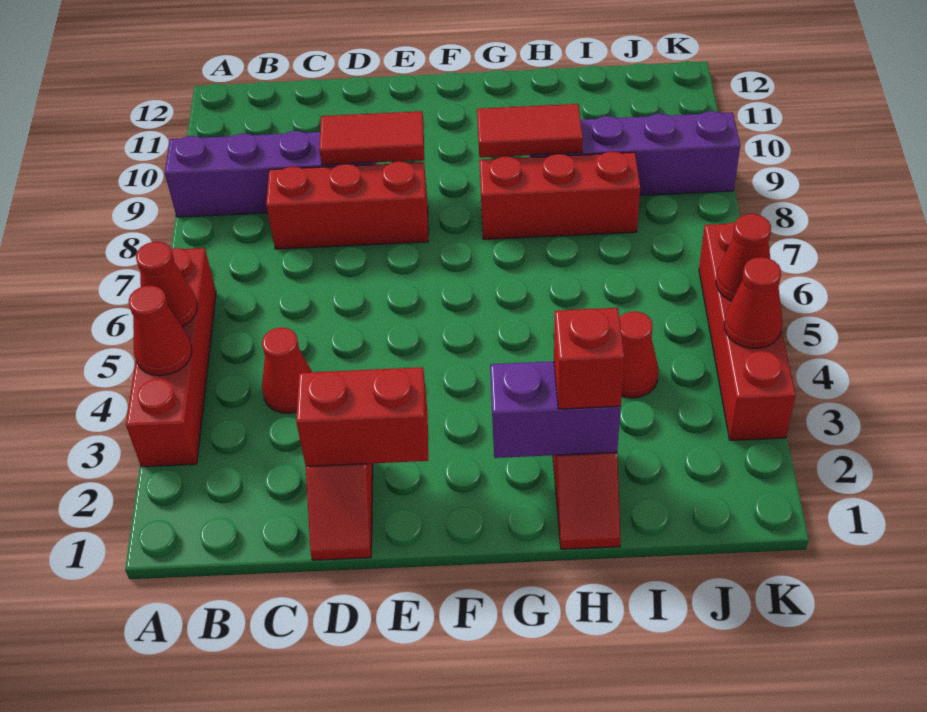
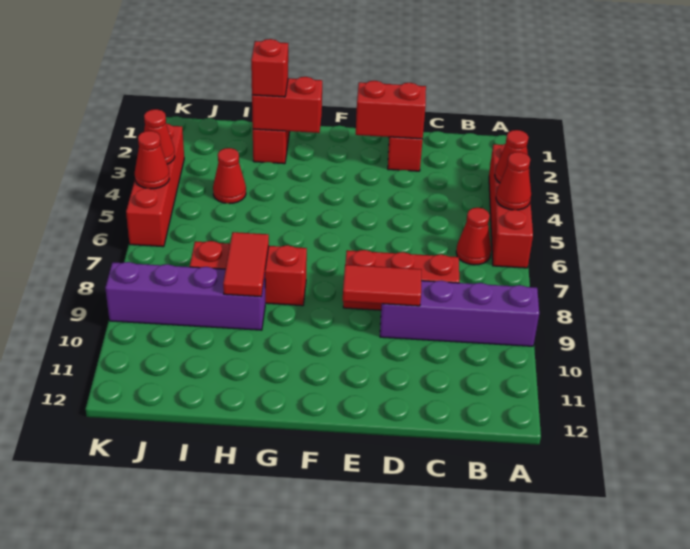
red cone C4 level 1 -> red cone B6 level 1
purple brick G2:H2 level 2 -> red brick G2:H2 level 2
red tile G9:H9 level 2 -> red tile H8:H9 level 2

